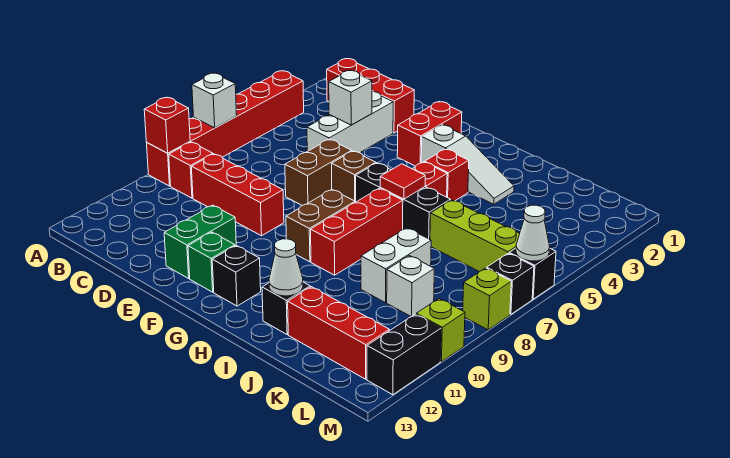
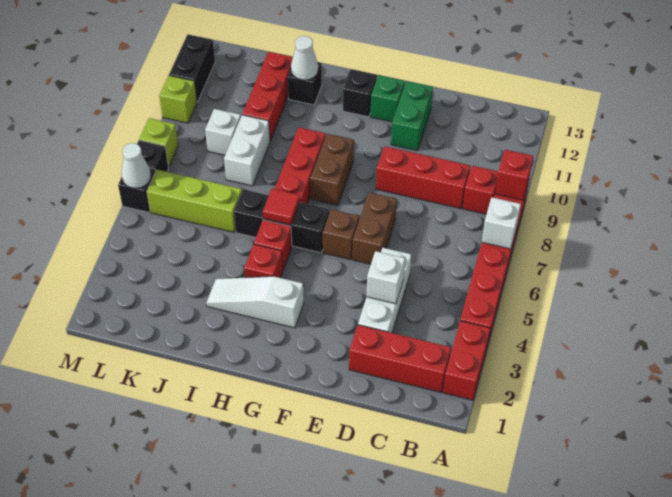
red brick F2:F3 level 1 -> red brick A2:A3 level 1
red brick J12:L12 level 1 -> red brick J10:J12 level 1

